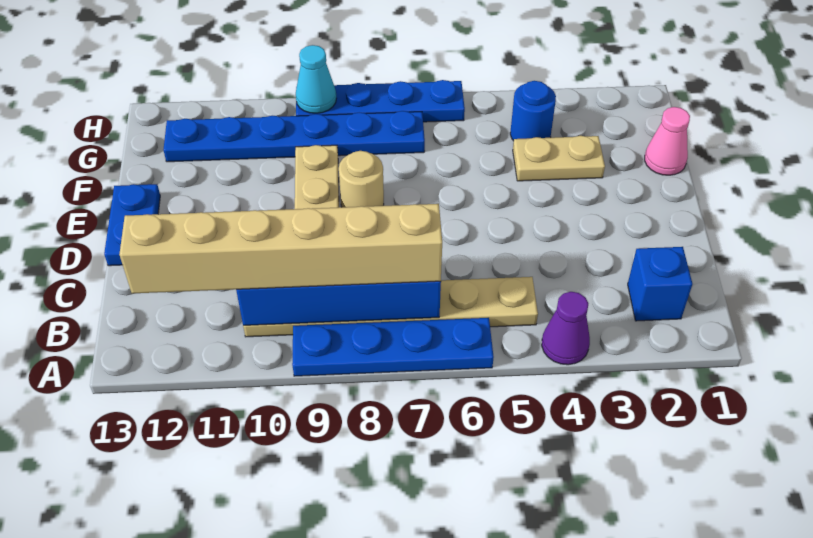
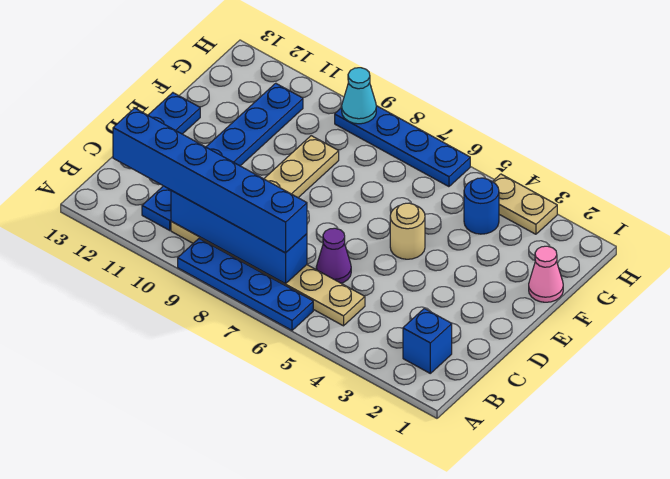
purple cone A4 level 1 -> purple cone C6 level 1
tan brick B7:B12 level 3 -> blue brick B7:B12 level 3
tan round brick E8 level 1 -> tan round brick E5 level 1
tan plate F3:F4 level 1 -> tan plate H3:H4 level 1
blue plate G7:G12 level 1 -> blue plate B11:G11 level 1

